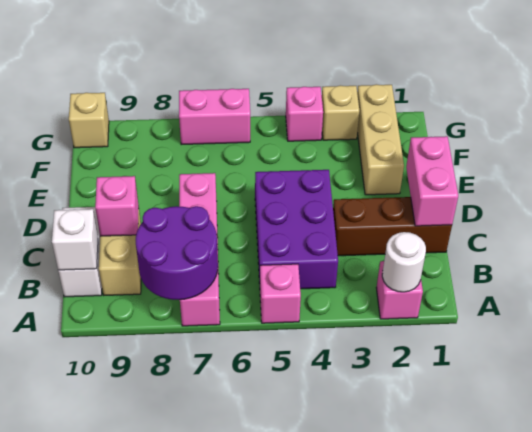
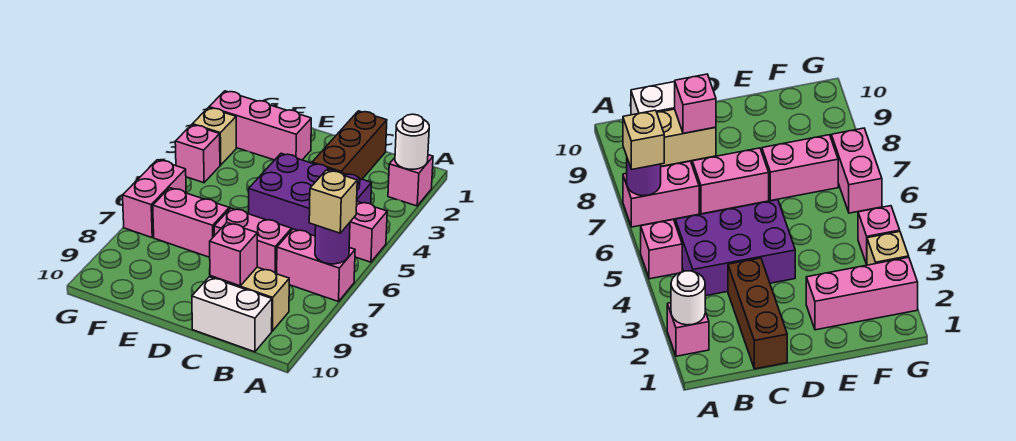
purple round brick A7:B8 level 2 -> purple round brick A7 level 2
white brick B10 level 2 -> none
pink brick C1:D1 level 2 -> pink brick E7:F7 level 1
tan brick E2:G2 level 1 -> pink brick E2:G2 level 1
tan brick G10 level 1 -> tan brick A7 level 3

